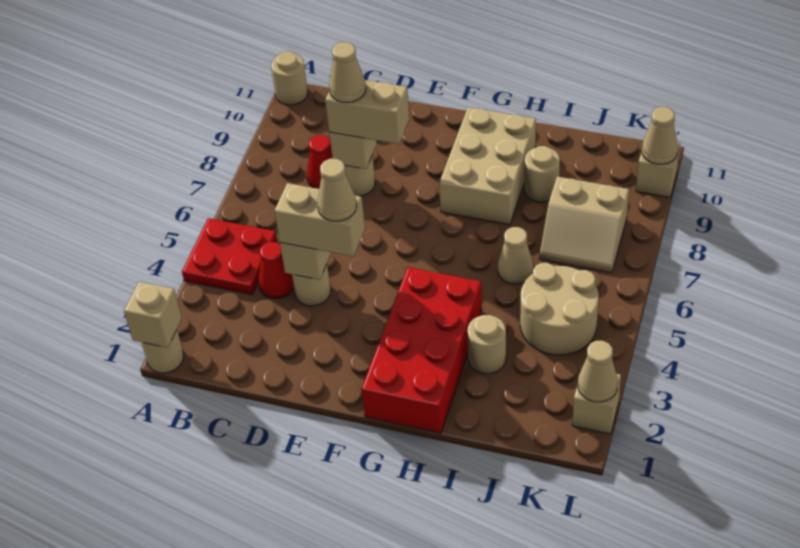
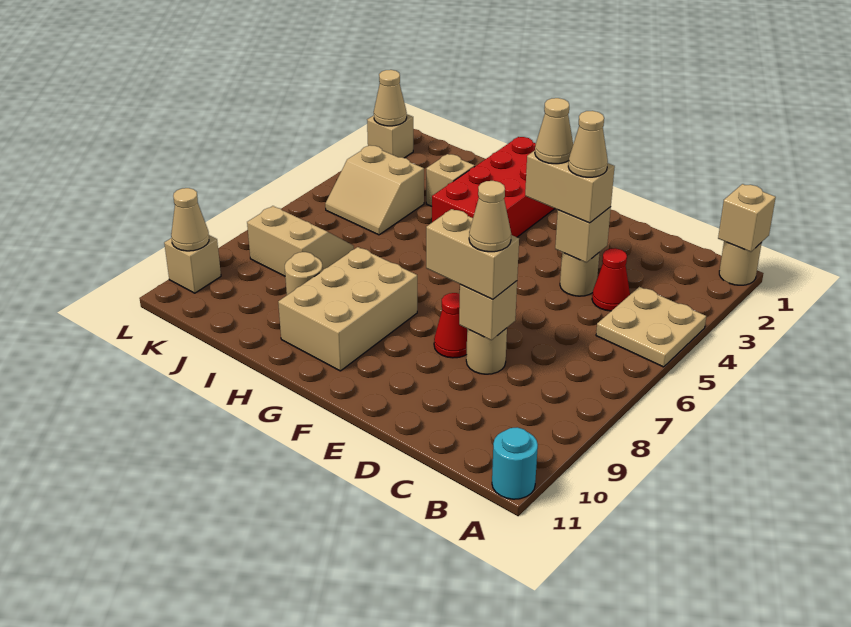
red plate A4:B5 level 1 -> tan plate A4:B5 level 1
tan round brick A11 level 1 -> cyan round brick A11 level 1
red cone C8 level 1 -> red cone E8 level 1
tan round brick I3 level 1 -> tan brick I3 level 1
tan cone I6 level 1 -> tan cone D4 level 4
tan round brick J4:K5 level 1 -> tan slope J4:K5 level 1 top 4

